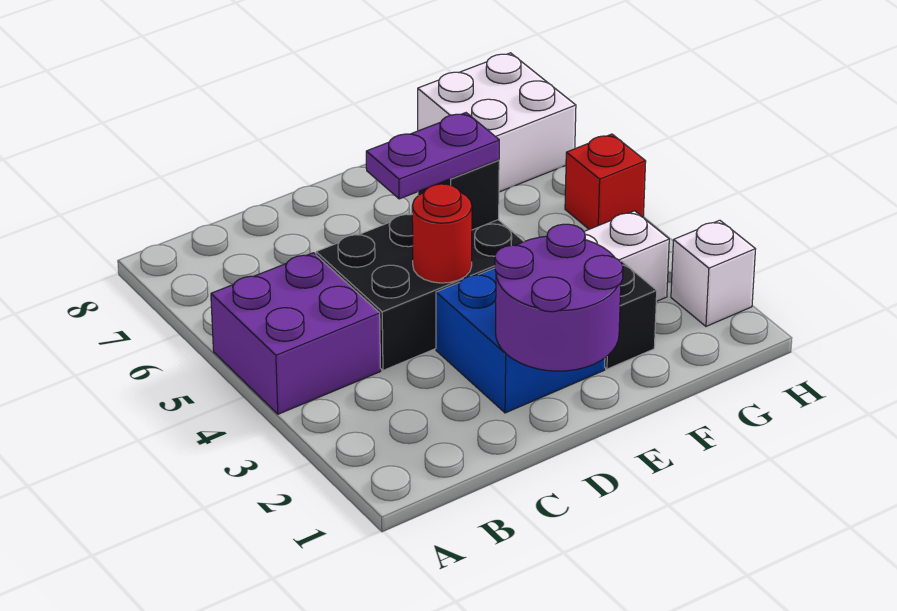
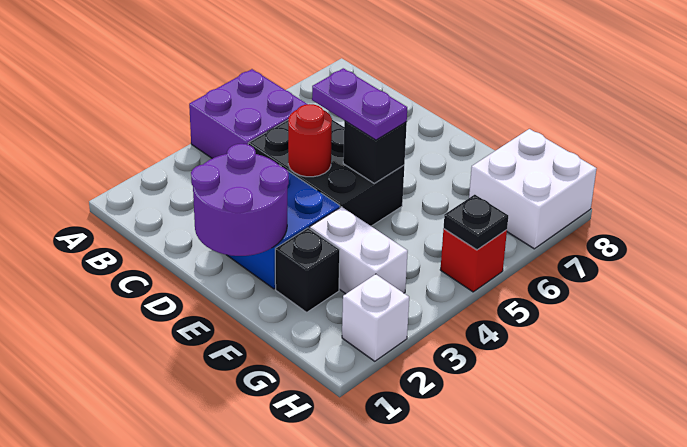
none -> black plate H5 level 2

